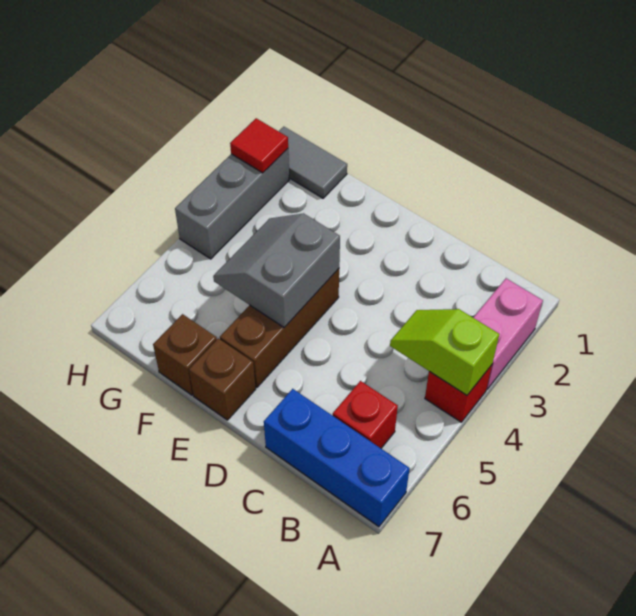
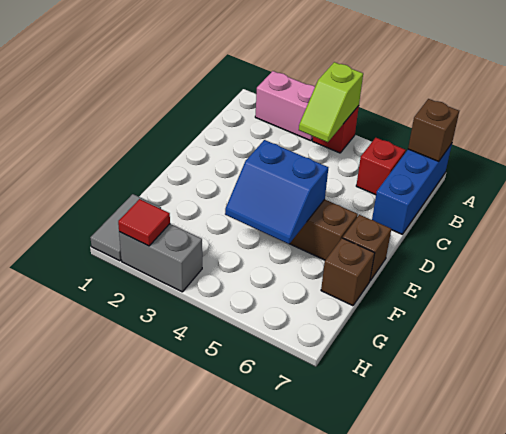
none -> brown brick A7 level 2
grey slope E4:F5 level 2 top E -> blue slope E4:F5 level 2 top E
grey brick H2:H4 level 1 -> grey brick H2:H3 level 1

